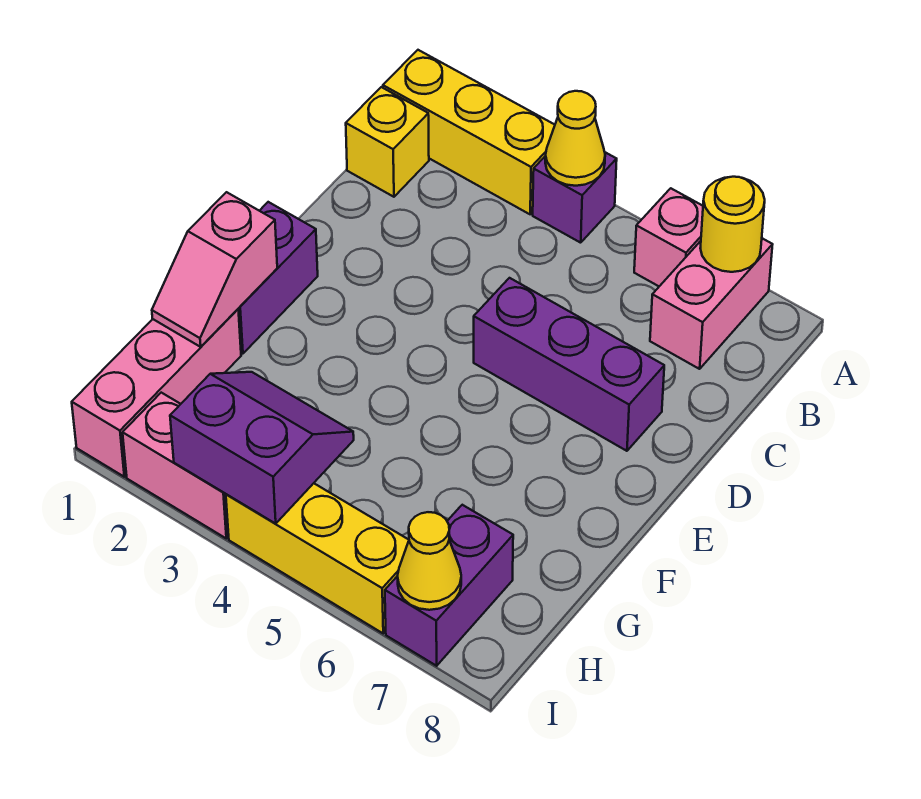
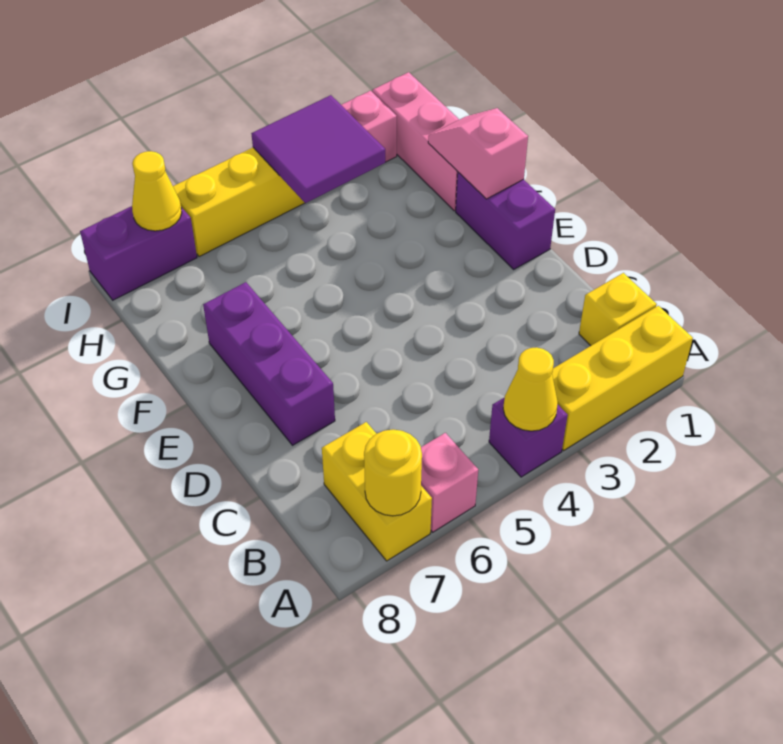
pink brick A7:B7 level 1 -> yellow brick A7:B7 level 1
purple brick D5:D7 level 1 -> purple brick D7:F7 level 1
purple slope H3:I4 level 2 top I -> purple tile H3:I4 level 2
purple brick H7:I7 level 1 -> purple brick I7:I8 level 1

